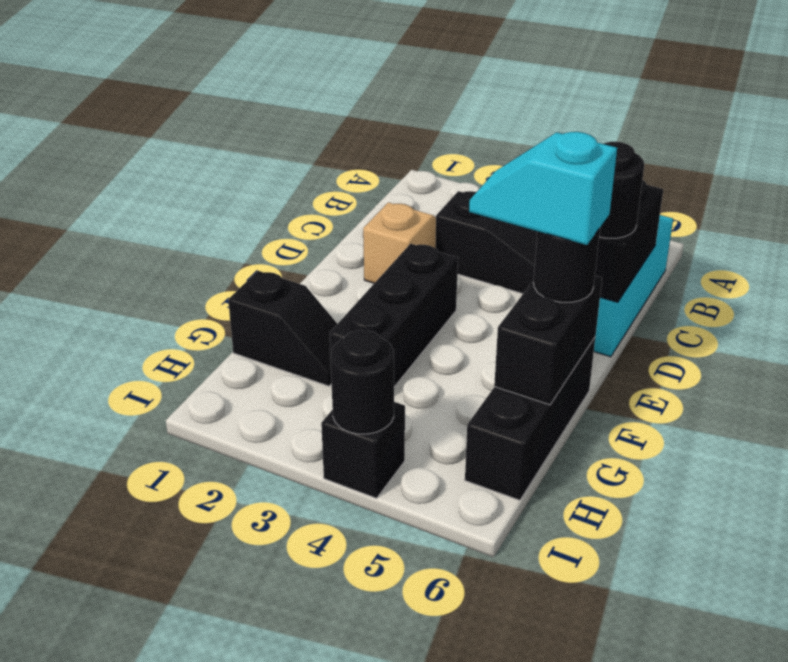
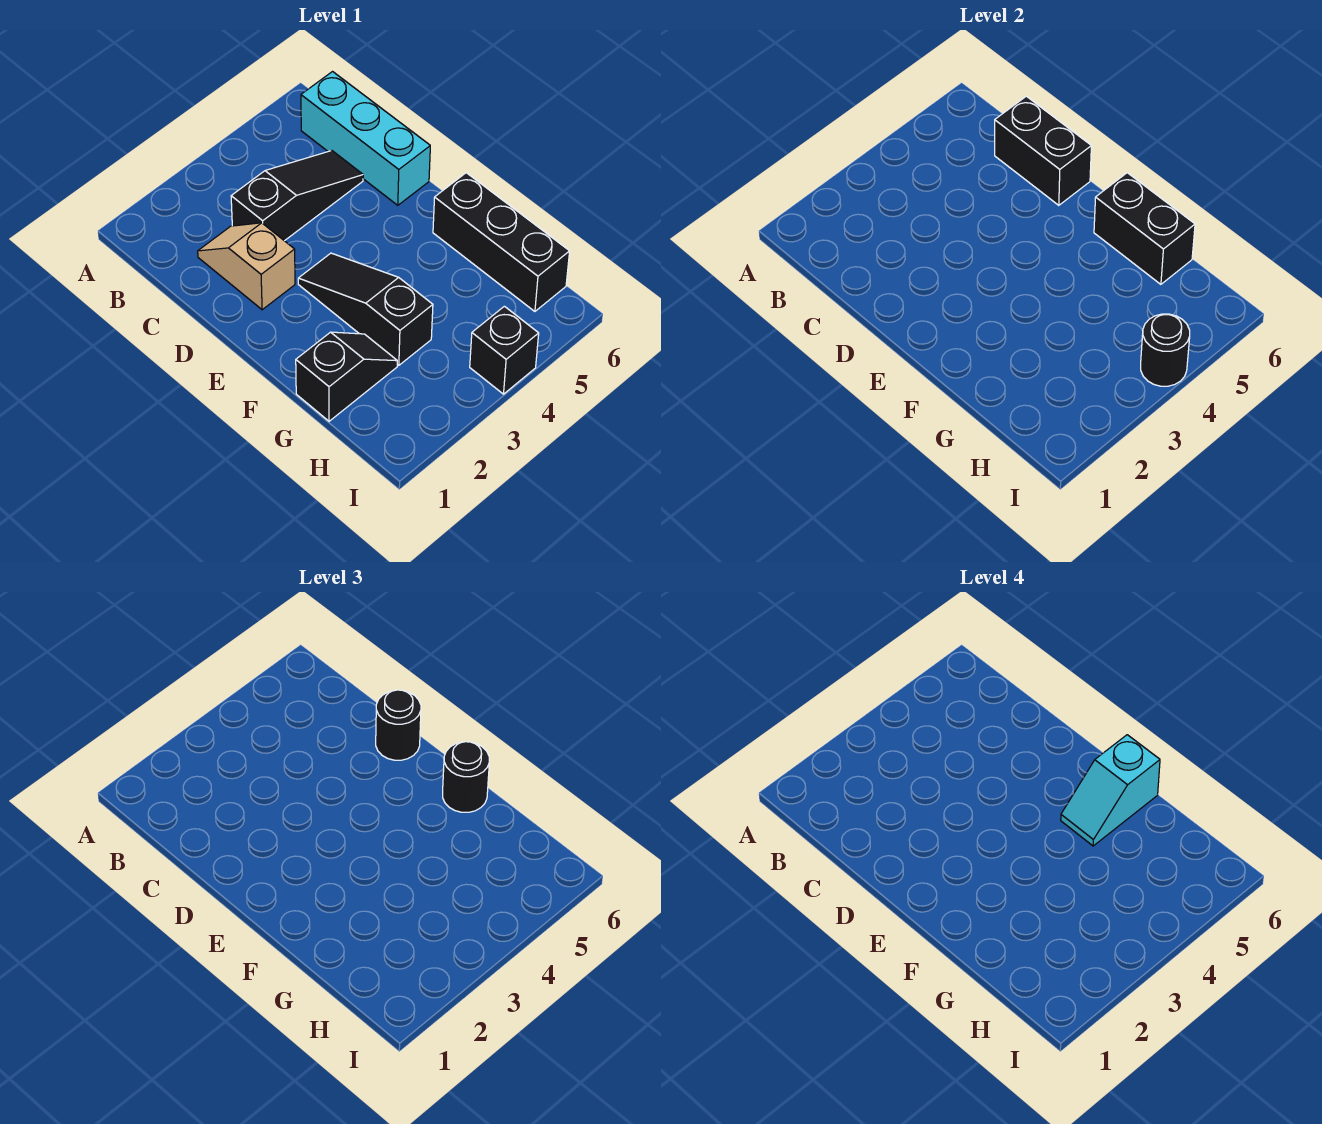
black brick E3:G3 level 1 -> black slope E3:G3 level 1 top G

